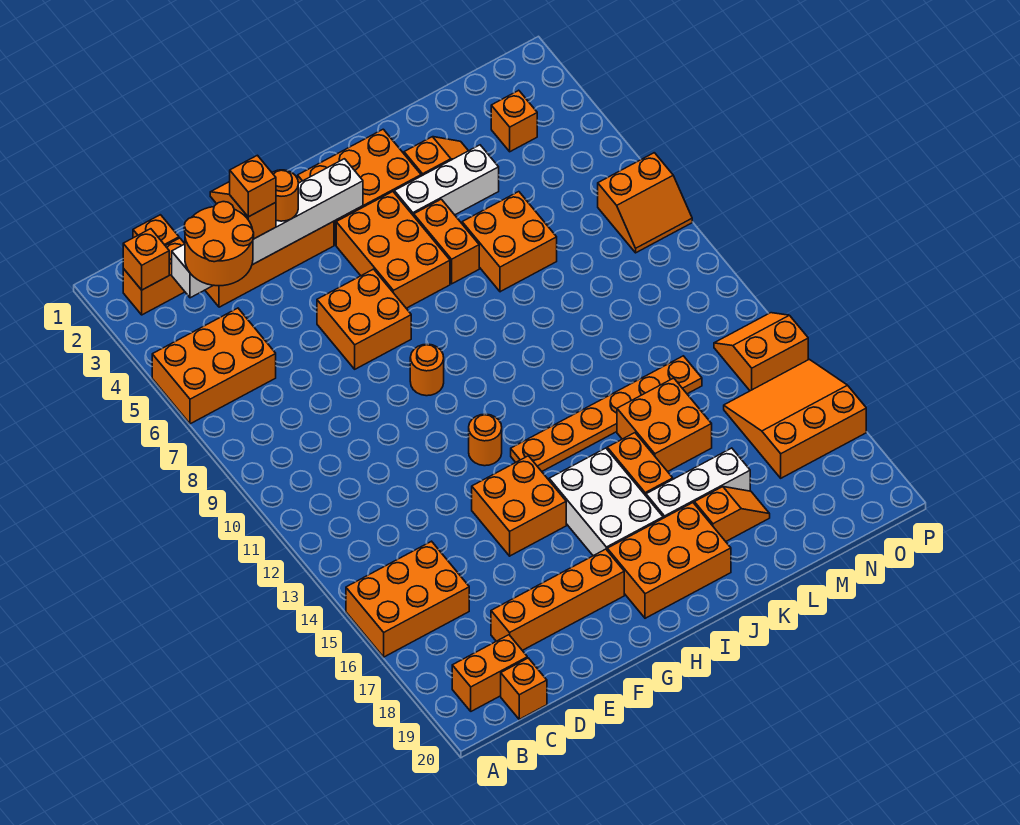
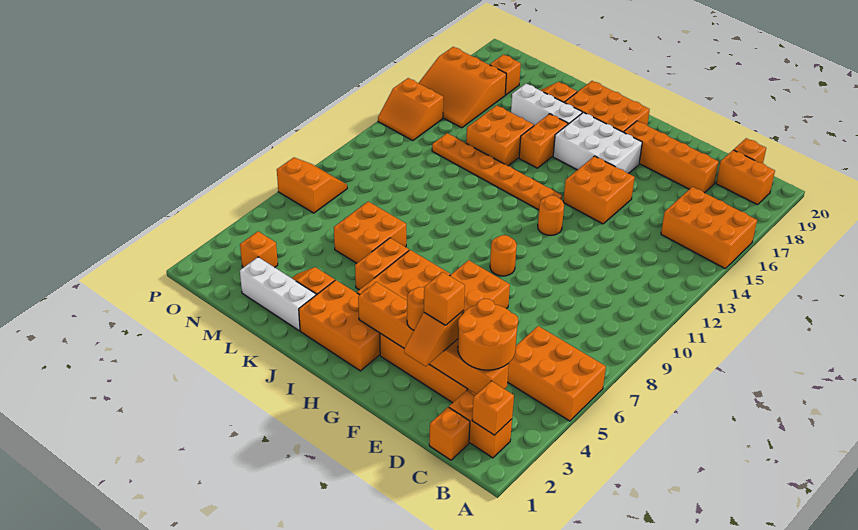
white brick C3:H3 level 2 -> orange brick C3:H3 level 2
white brick H15:I17 level 1 -> white brick G16:I17 level 1
white brick J4:L4 level 1 -> white brick K2:M2 level 1
none -> orange brick N18 level 1

